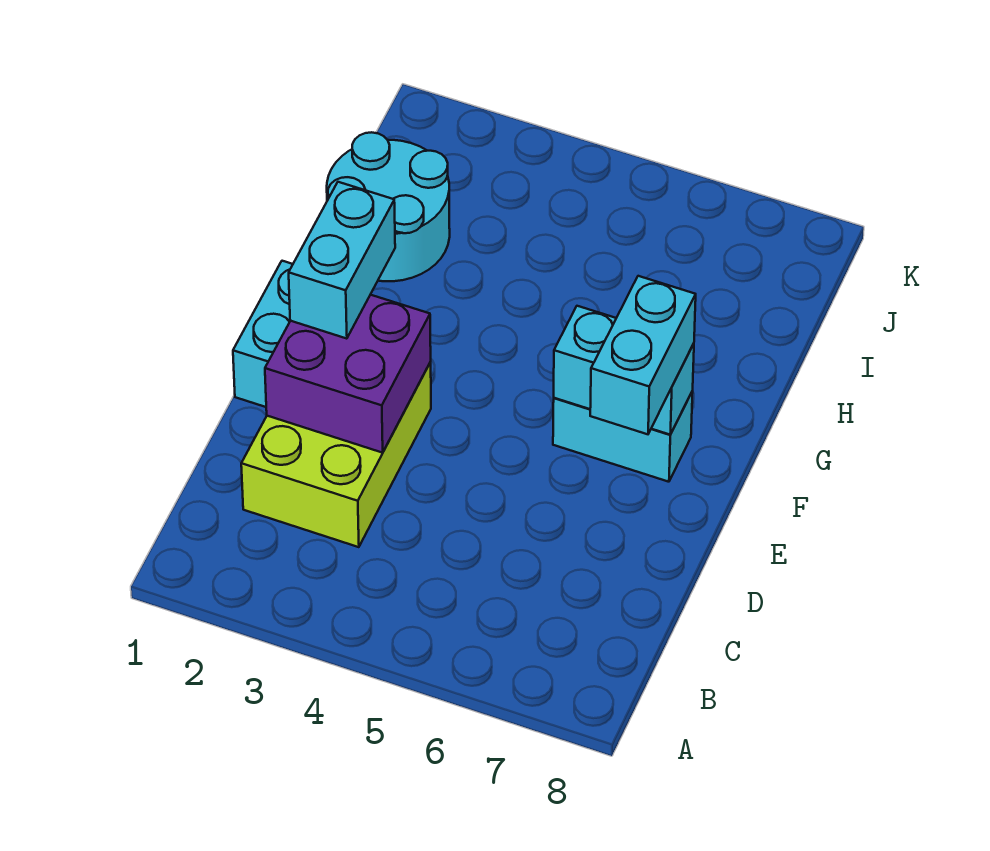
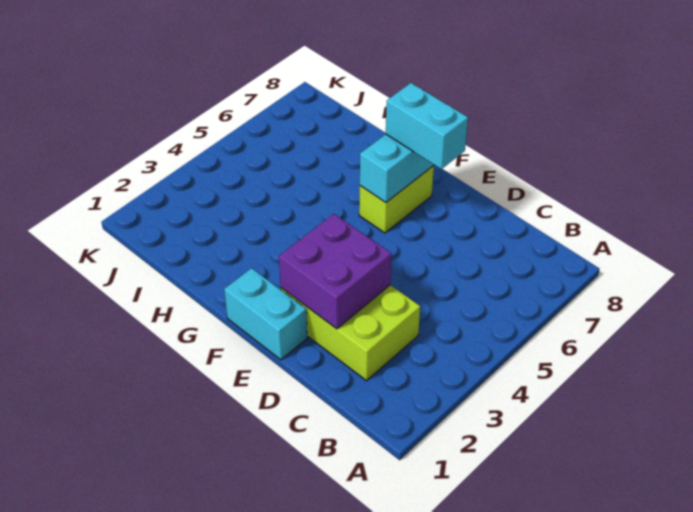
cyan brick E2:F2 level 3 -> none
cyan brick F6:F7 level 1 -> lime brick F6:F7 level 1
cyan round brick H1:I2 level 1 -> none

